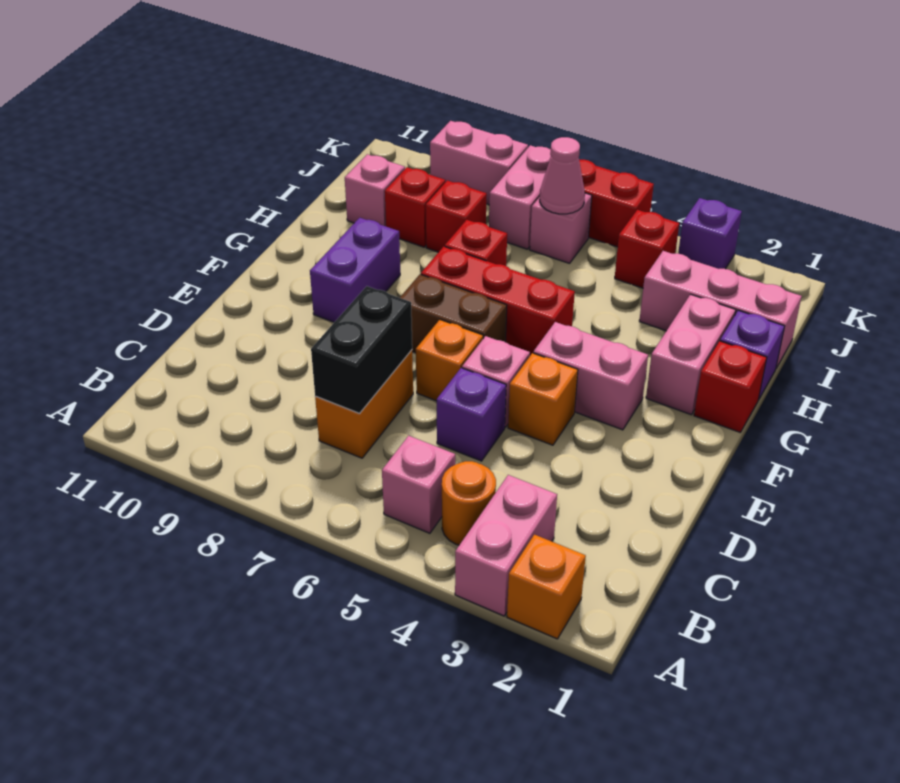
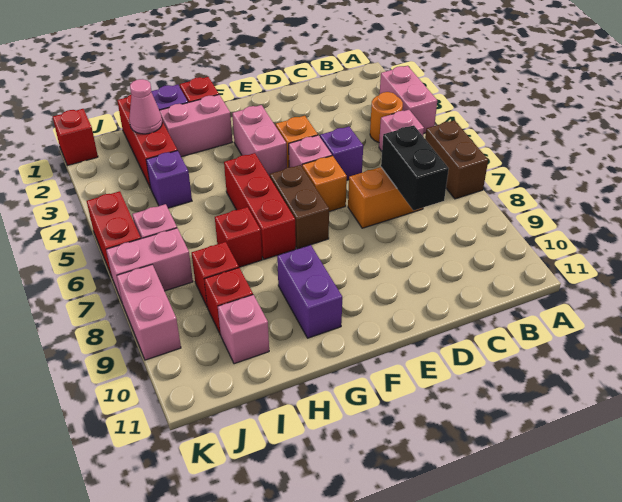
orange brick A2 level 1 -> none
pink brick A3:B3 level 1 -> pink brick A3:A4 level 1
none -> brown brick A6:A7 level 1
black brick C7:D7 level 2 -> black brick C7:C8 level 2
purple brick F9:G9 level 1 -> purple brick G9:G10 level 1
pink brick I1:I3 level 1 -> red brick I1:I3 level 1
red brick J4 level 1 -> red brick K1 level 1
pink cone J6 level 2 -> pink cone I2 level 2
purple brick K3 level 1 -> purple brick I4 level 1

